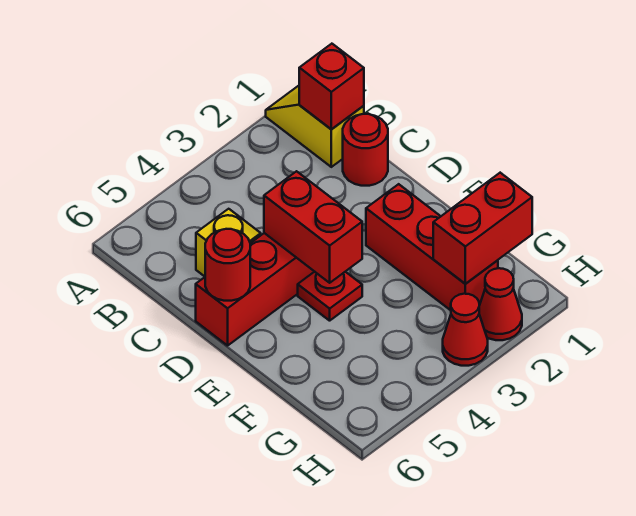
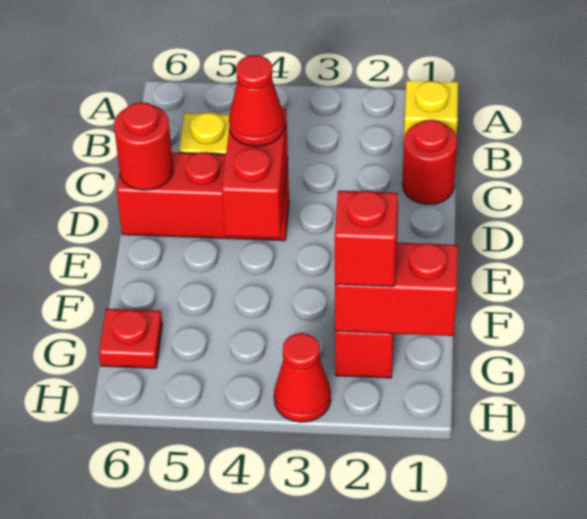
red brick B1 level 2 -> red brick G2 level 3
red plate E4 level 1 -> red plate G6 level 1
red cone H2 level 1 -> red cone D4 level 3

